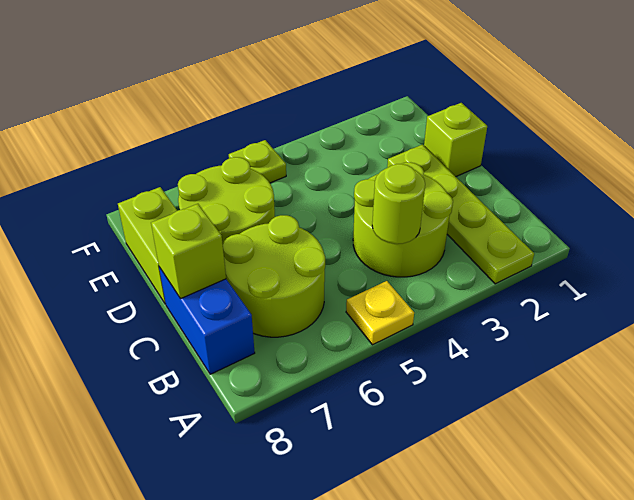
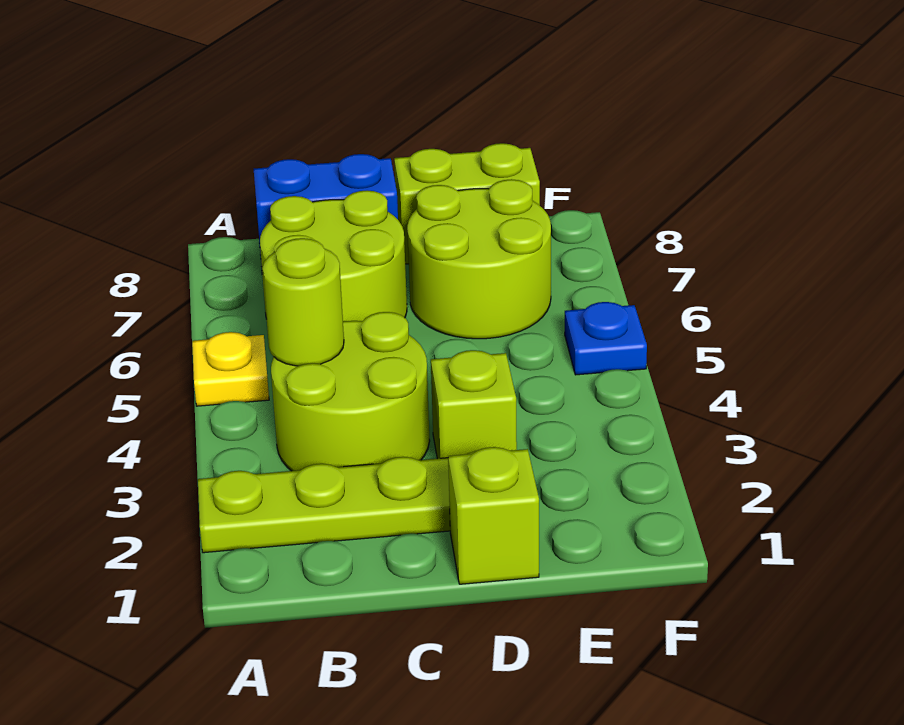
lime brick C8 level 2 -> lime brick D3 level 1
lime plate F5 level 1 -> blue plate F5 level 1

